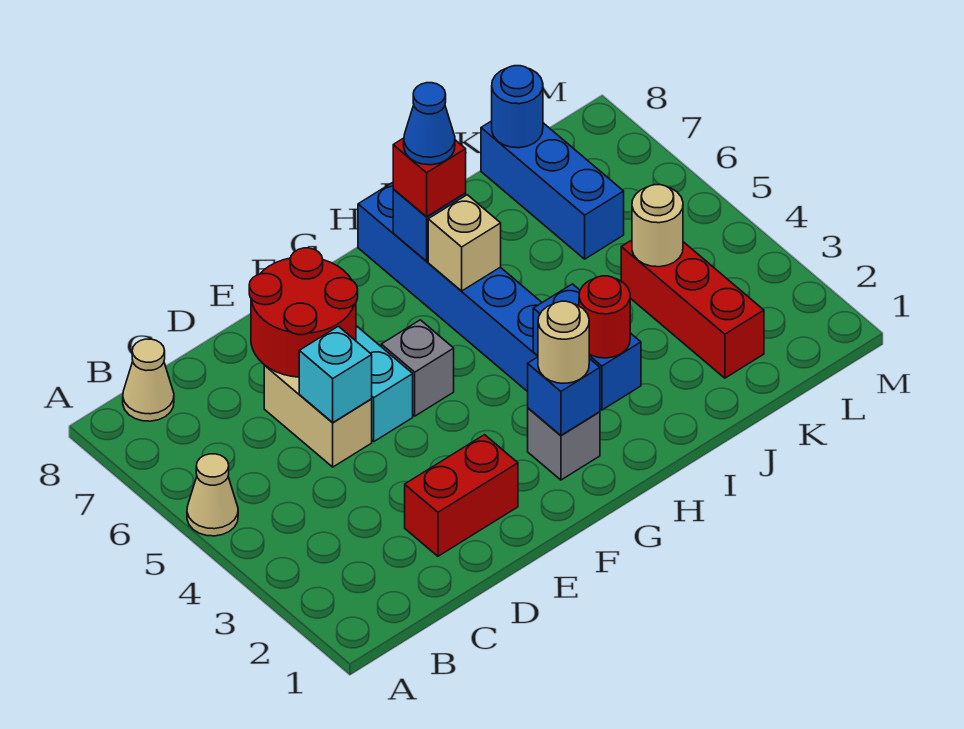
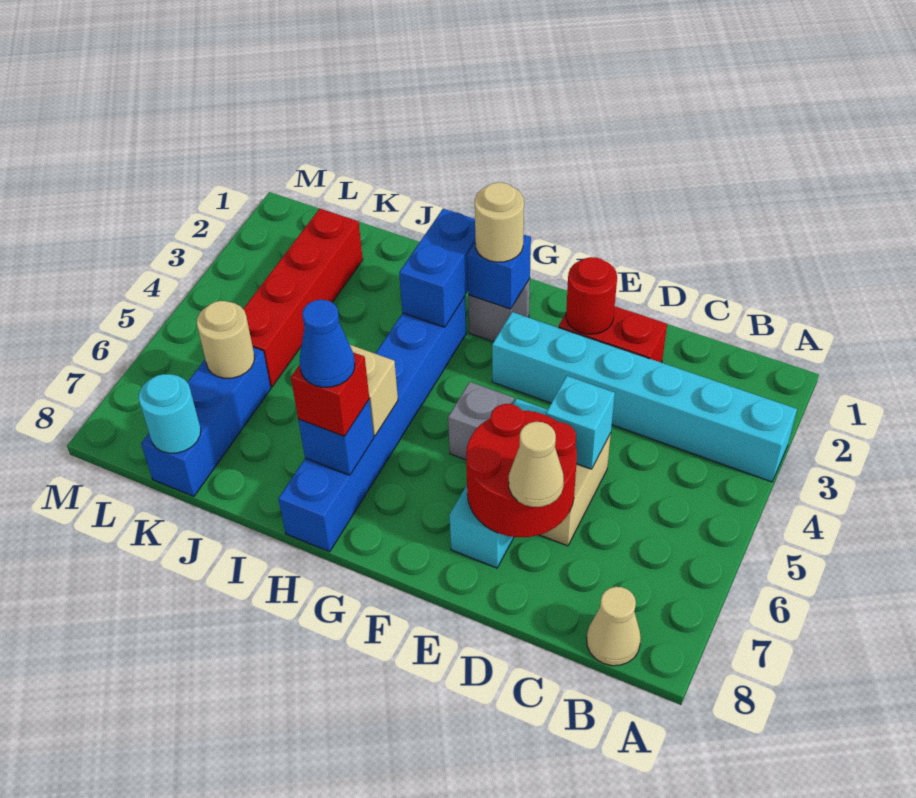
none -> cyan brick A3:F3 level 1
tan cone A5 level 1 -> tan cone D7 level 3
red round brick H2 level 3 -> red round brick E2 level 2
red brick K2:K4 level 1 -> red brick K2:K5 level 1
tan round brick K4 level 2 -> tan round brick K6 level 2
blue round brick K8 level 2 -> cyan round brick K8 level 2

